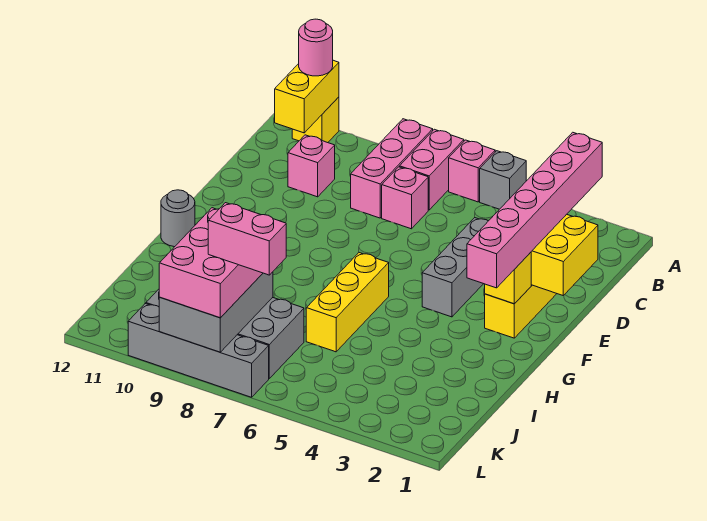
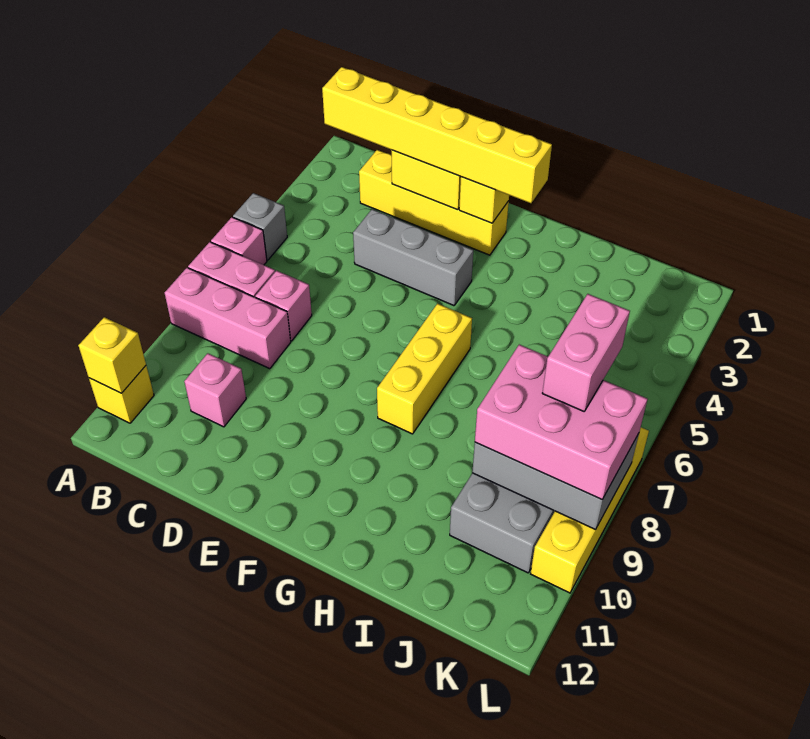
yellow brick A11:B11 level 2 -> yellow brick A11 level 2
pink round brick A11 level 3 -> none
pink brick B2:G2 level 3 -> yellow brick B2:G2 level 3
yellow brick G6:I6 level 1 -> yellow brick G6:G8 level 1
grey round brick G12 level 1 -> none
grey brick L7:L10 level 1 -> yellow brick L7:L10 level 1

